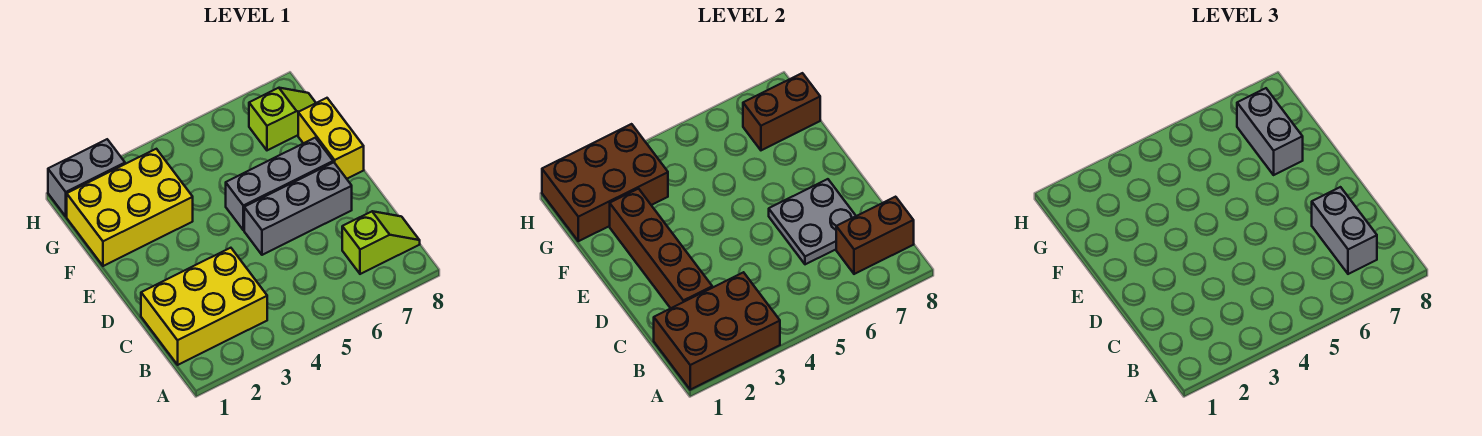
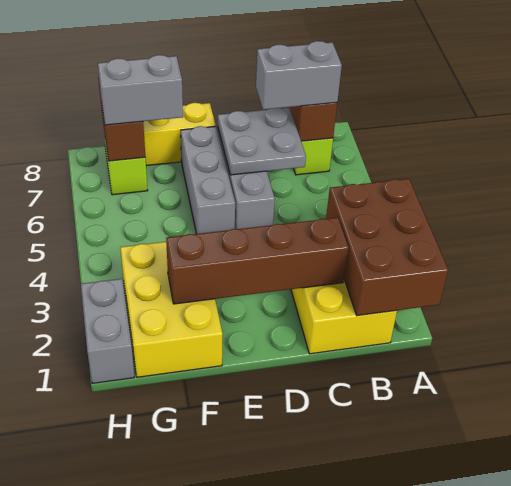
brown brick G1:H3 level 2 -> none

